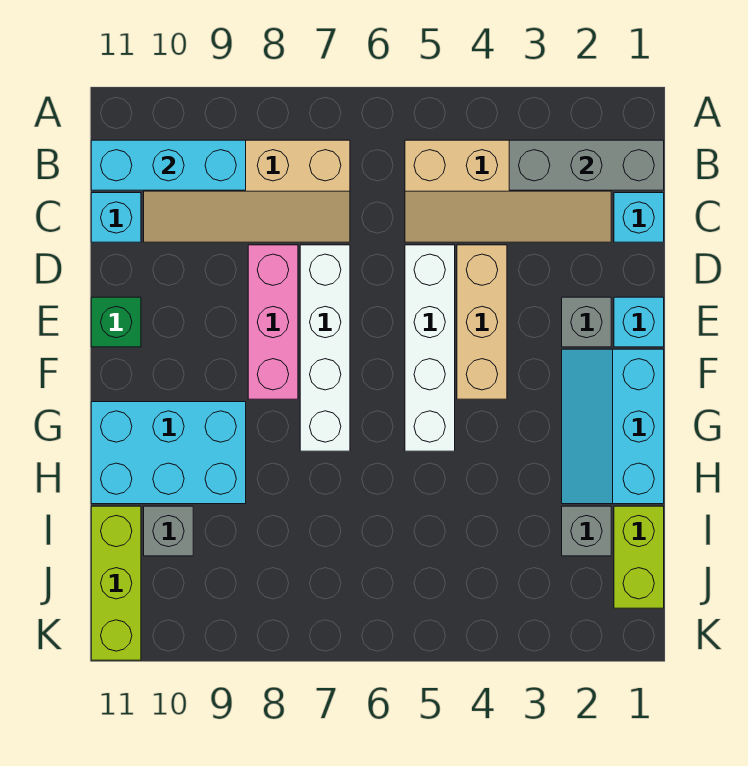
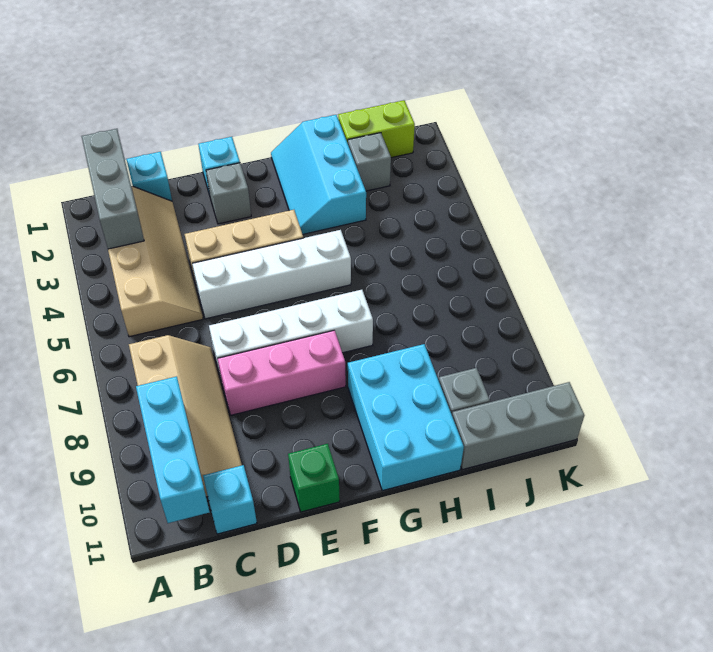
cyan slope F1:H2 level 1 top 1 -> cyan slope G1:H3 level 1 top H
lime brick I11:K11 level 1 -> grey brick I11:K11 level 1

